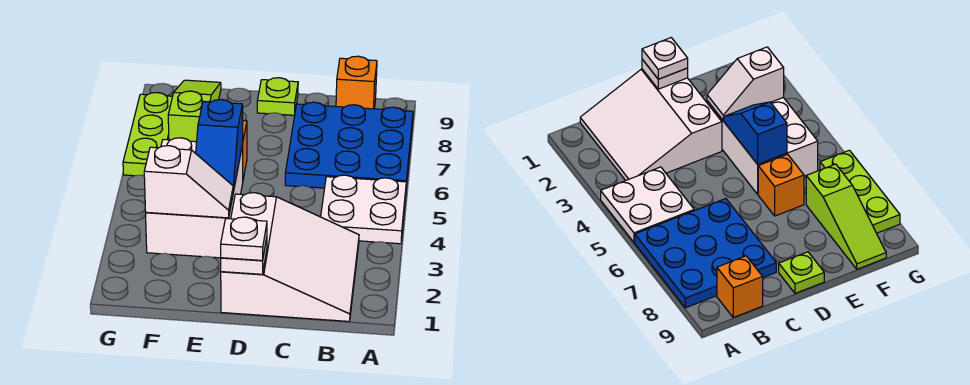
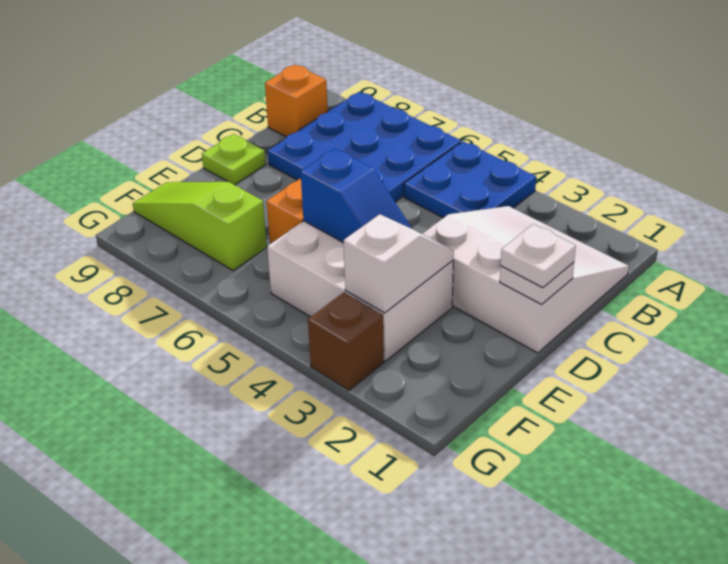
white plate A4:B5 level 1 -> blue plate A4:B5 level 1
none -> brown brick G3 level 1
lime plate G6:G8 level 1 -> none

